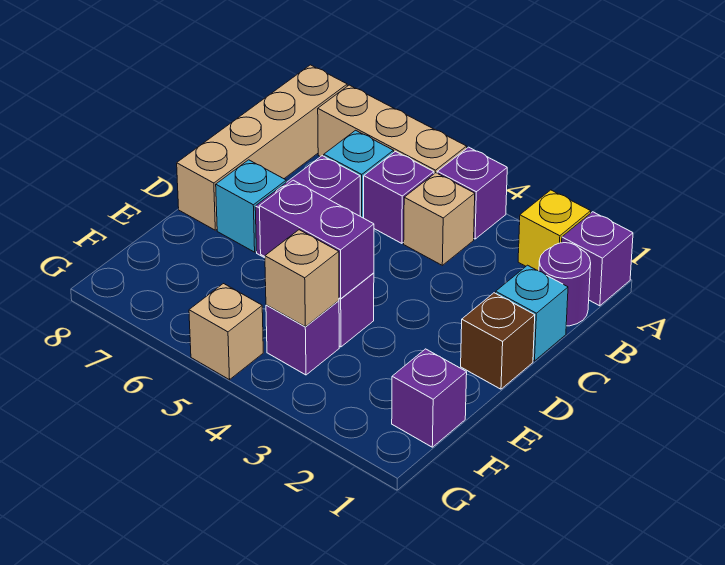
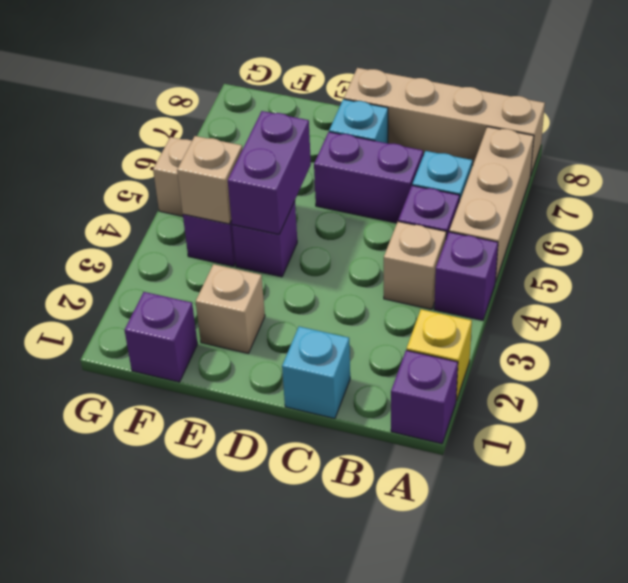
purple round brick B1 level 1 -> none
brown brick D1 level 1 -> none
none -> tan brick E2 level 1

